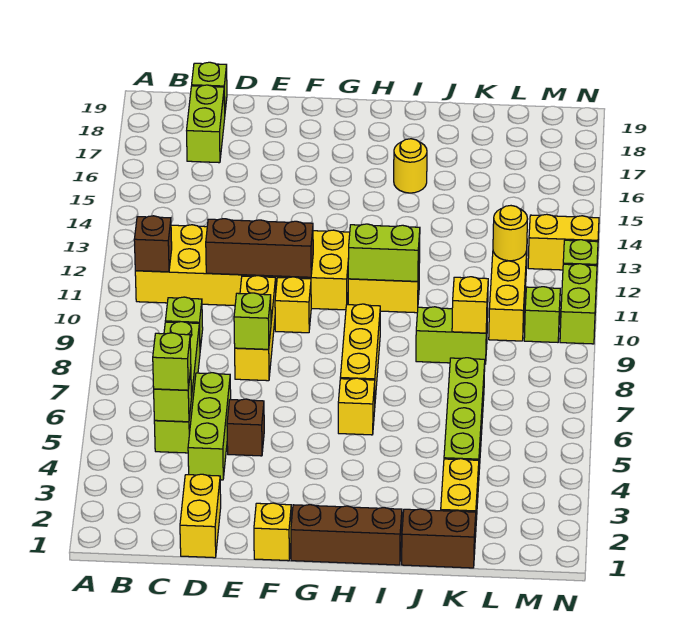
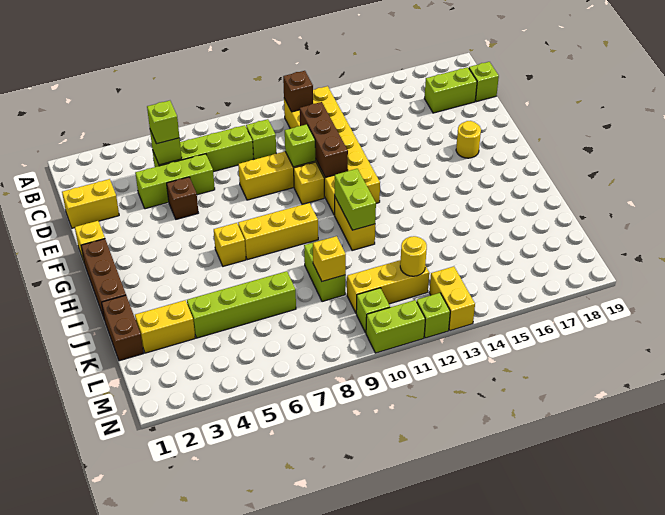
lime brick E8 level 2 -> lime brick E10 level 2
yellow round brick I16 level 1 -> yellow round brick F17 level 1

